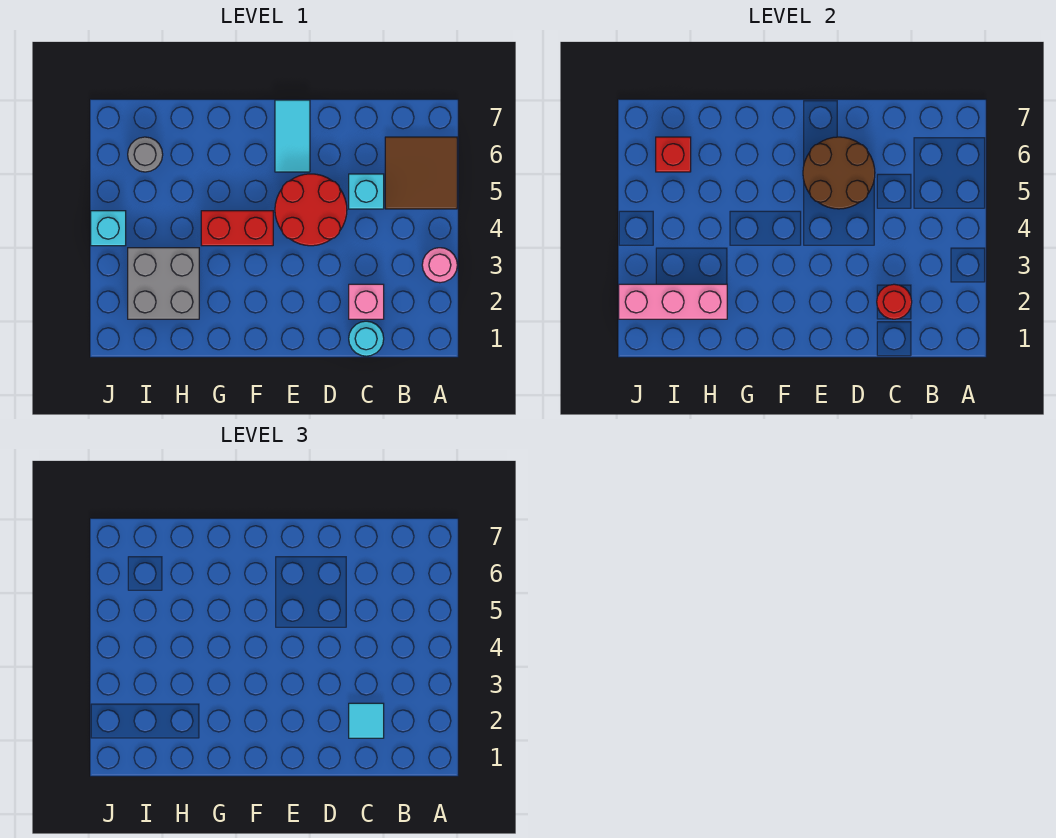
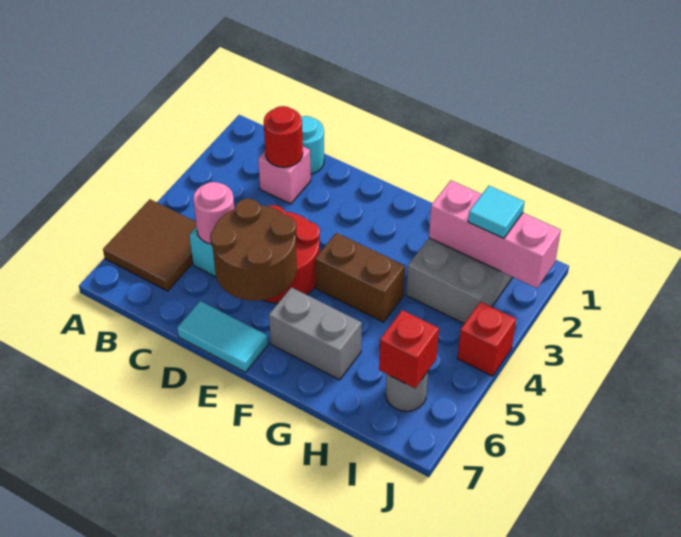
pink round brick A3 level 1 -> pink round brick C5 level 2
cyan tile C2 level 3 -> cyan tile I2 level 3
cyan tile E6:E7 level 1 -> cyan tile D7:E7 level 1
red brick F4:G4 level 1 -> brown brick F4:G4 level 1
none -> grey brick F6:G6 level 1
cyan brick J4 level 1 -> red brick J4 level 1

